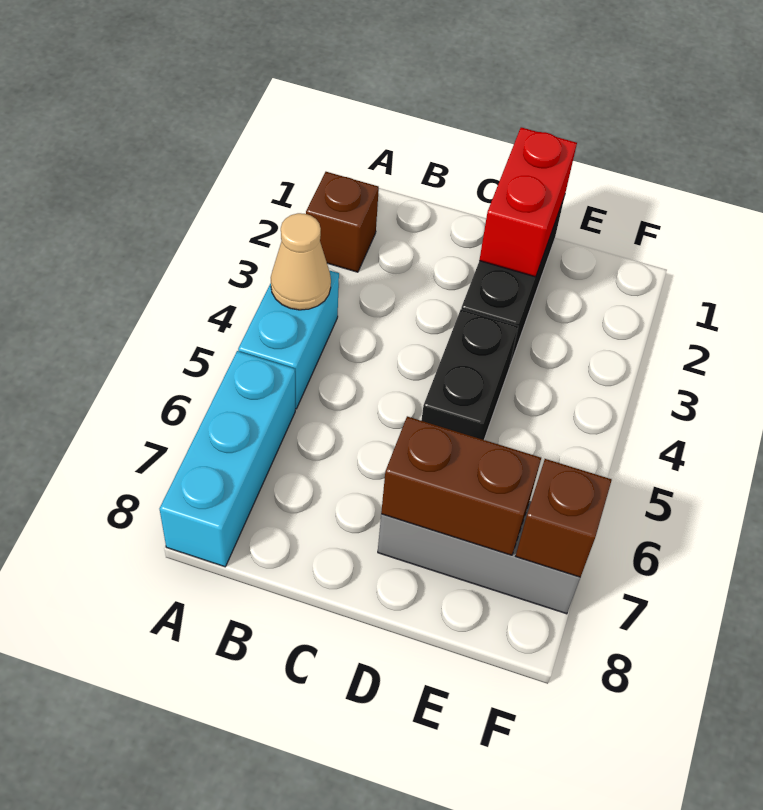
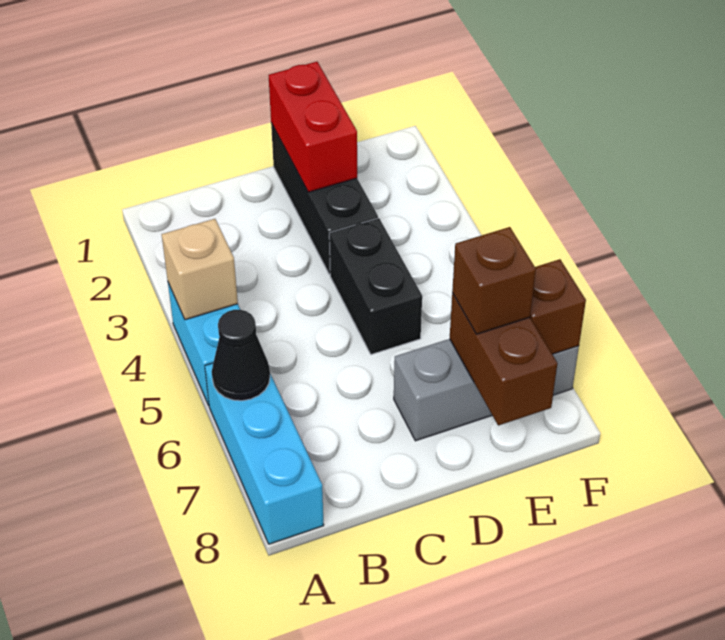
brown brick A2 level 1 -> brown brick E7 level 3
tan cone A4 level 2 -> tan brick A4 level 2
none -> black cone A6 level 2
brown brick D7:E7 level 2 -> brown brick E7:E8 level 2

